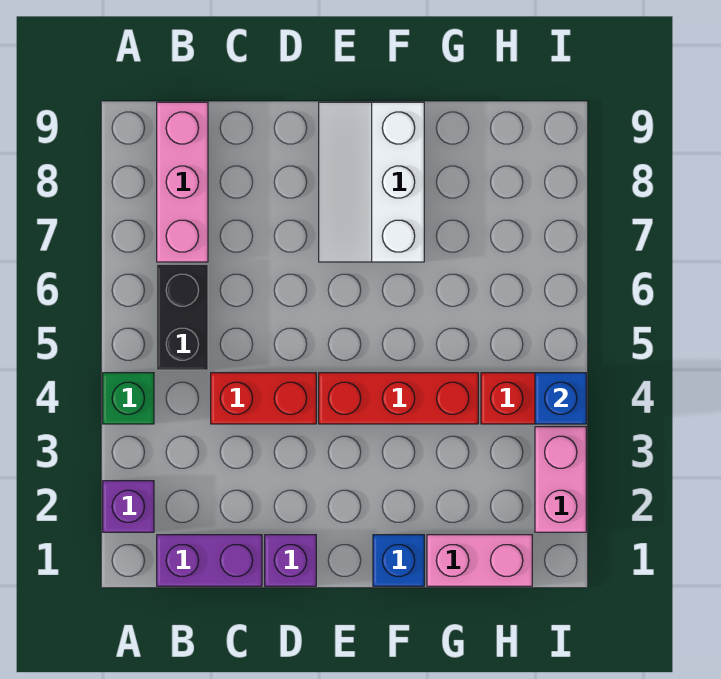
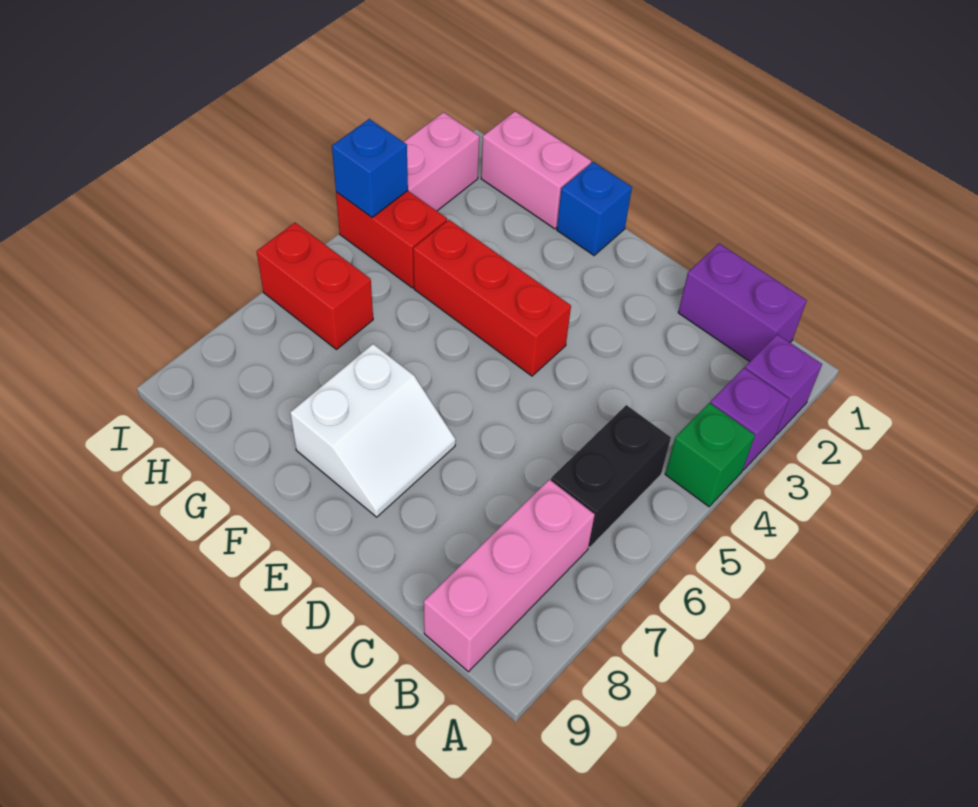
red brick C4:D4 level 1 -> red brick H6:I6 level 1
purple brick D1 level 1 -> purple brick A3 level 1
white slope E7:F9 level 1 top F -> white slope E7:F8 level 1 top F

